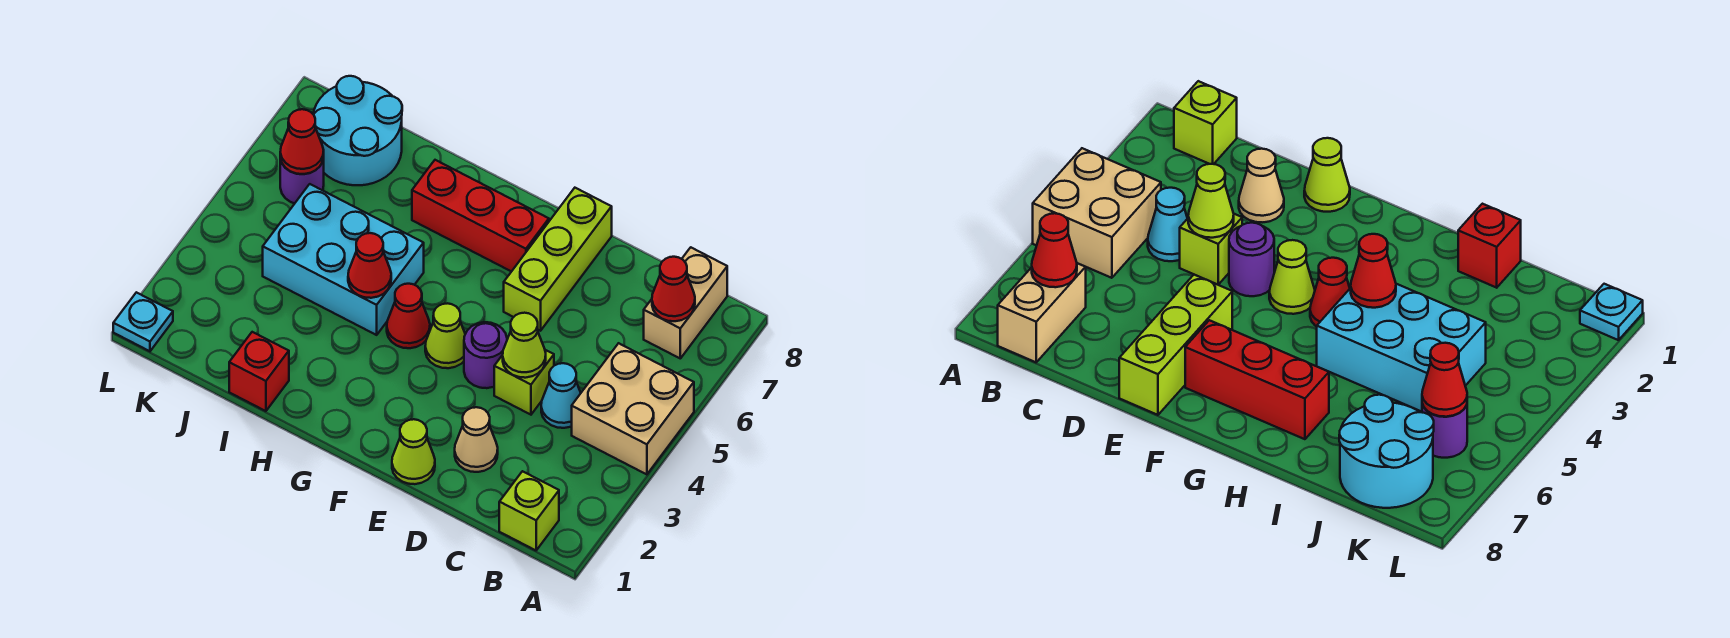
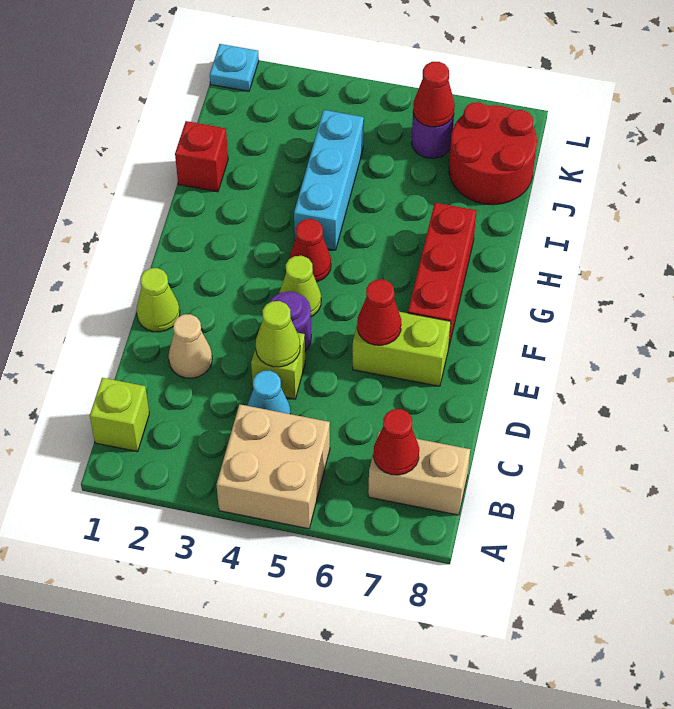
lime brick E6:E8 level 1 -> lime brick E6:E7 level 1
cyan brick H4:J5 level 1 -> cyan brick H4:J4 level 1
red cone H4 level 2 -> red cone E6 level 2
cyan round brick J7:K8 level 1 -> red round brick J7:K8 level 1

